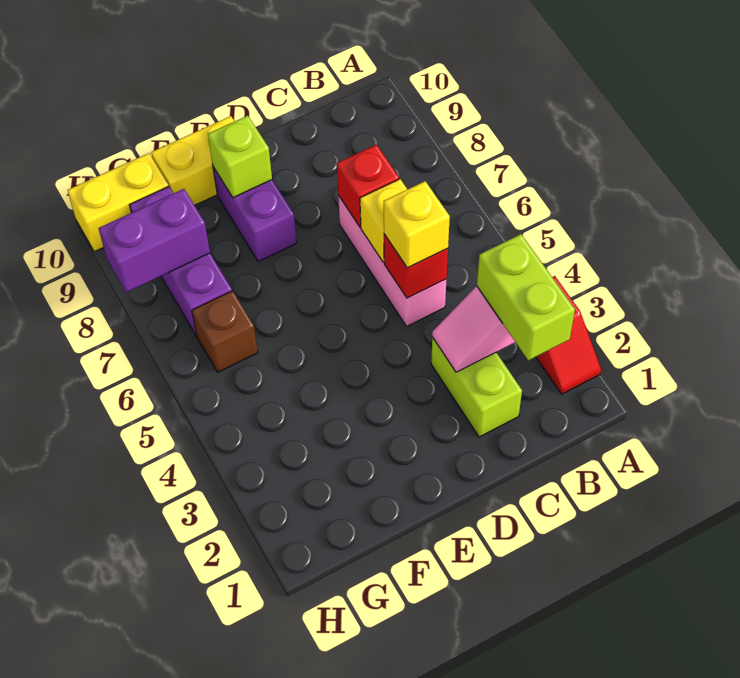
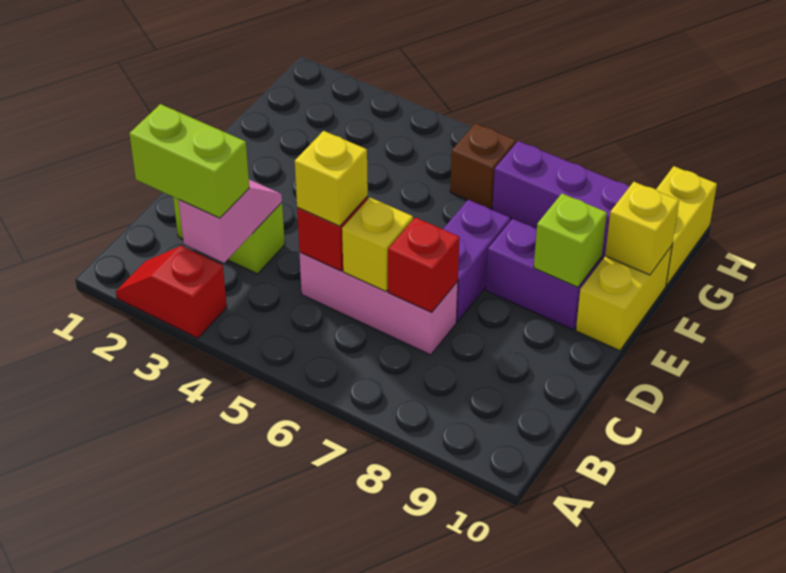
none -> yellow brick F10 level 2
purple brick G8:H8 level 2 -> purple brick D7:E7 level 1

